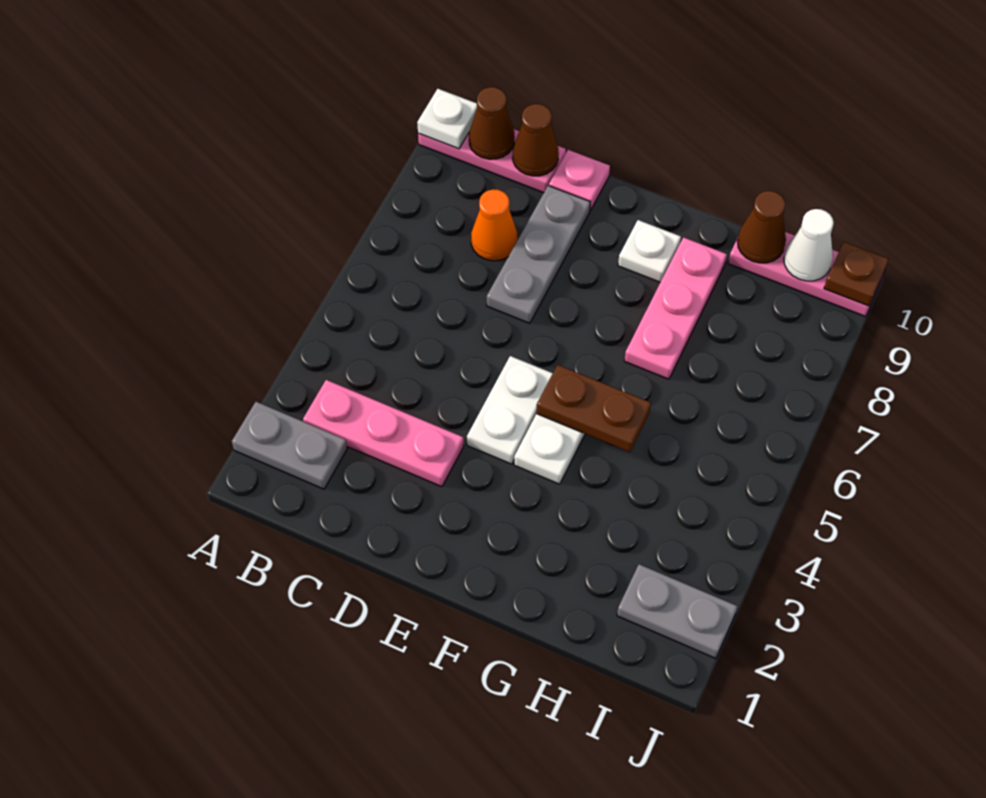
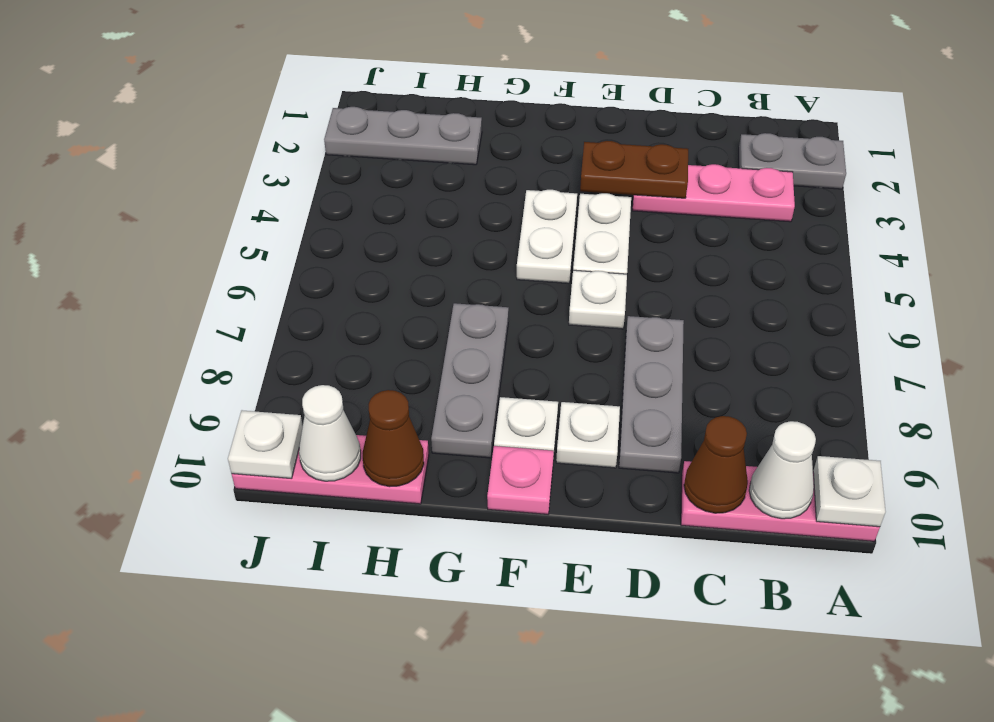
brown cone B10 level 2 -> white cone B10 level 2
orange cone C8 level 1 -> none
pink plate D10 level 1 -> pink plate F10 level 1
none -> white plate E6 level 1
none -> white plate E9 level 1
brown plate F5:G5 level 2 -> brown plate D3:E3 level 2
pink plate G7:G9 level 1 -> grey plate G7:G9 level 1
grey plate I2:J2 level 1 -> grey plate H2:J2 level 1
brown plate J10 level 2 -> white plate J10 level 2

